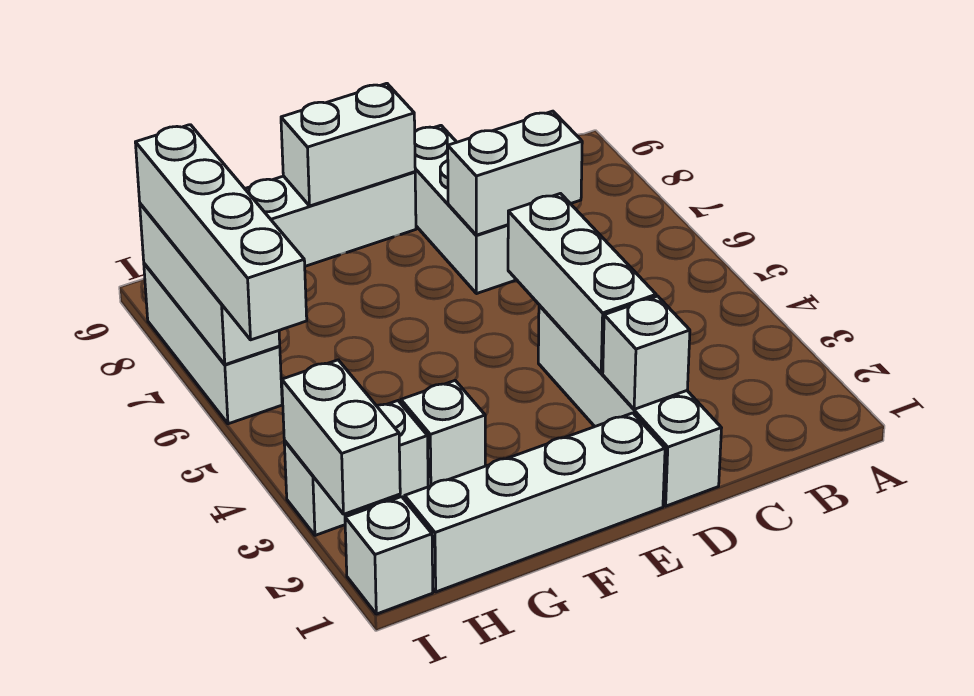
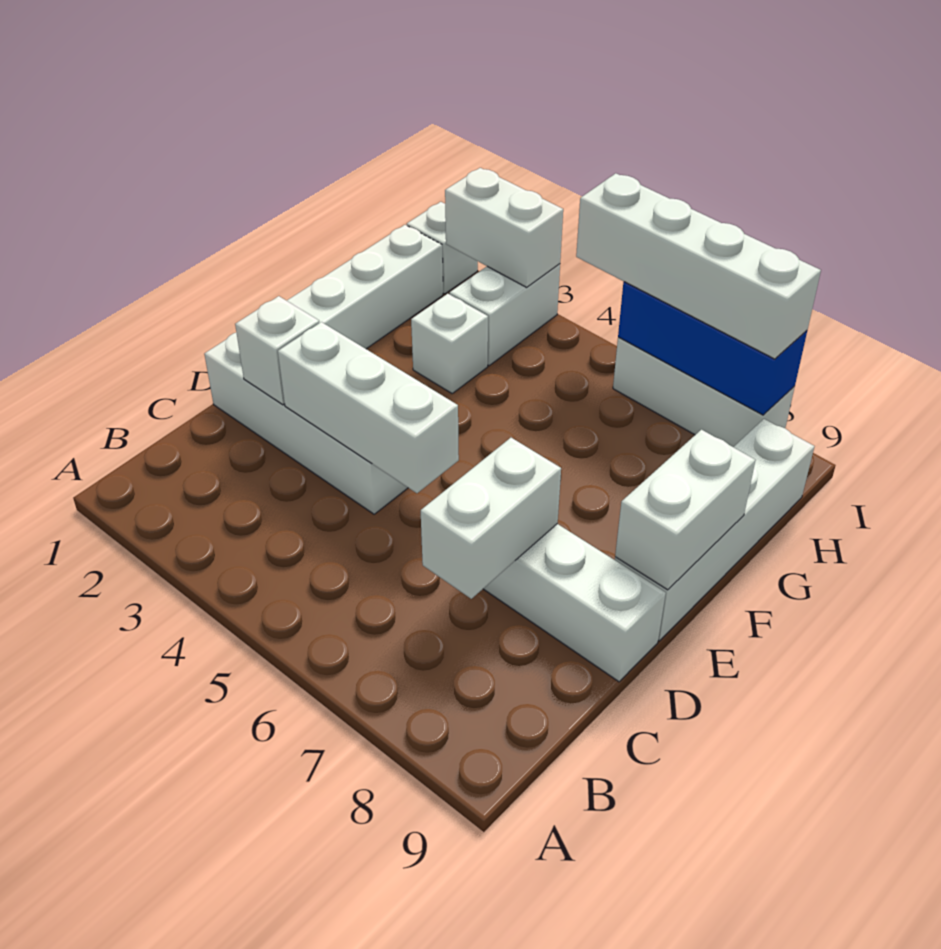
white brick I6:I8 level 2 -> blue brick I6:I8 level 2

